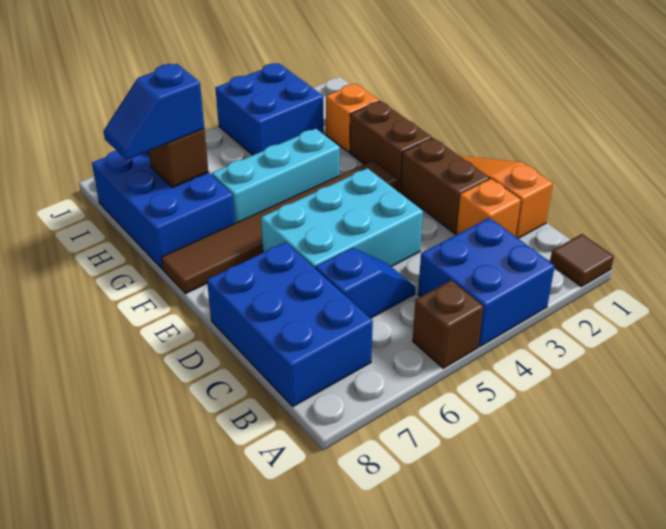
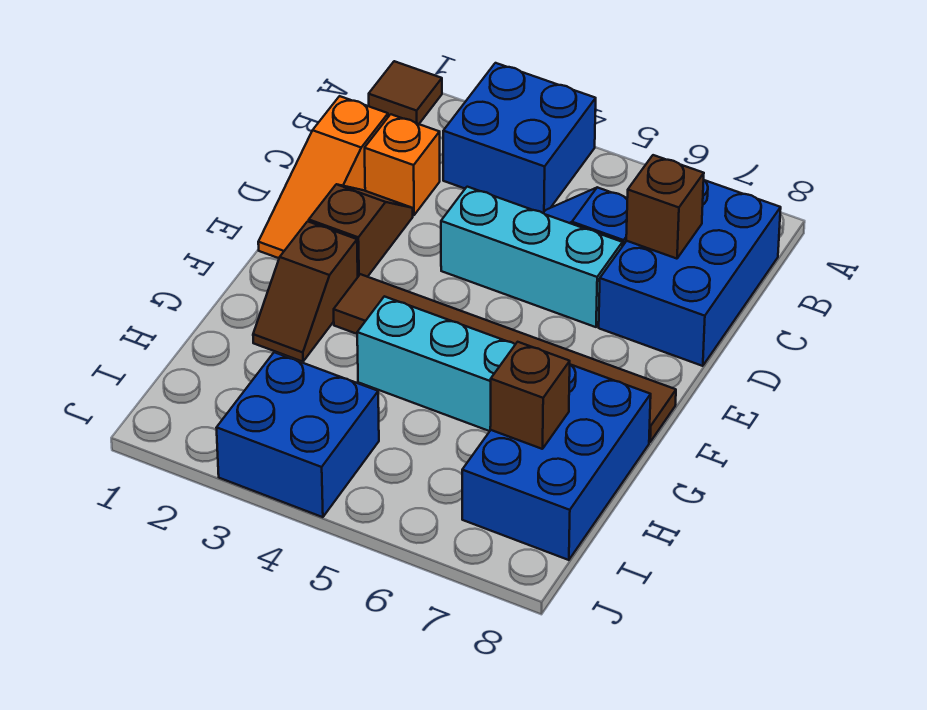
brown brick A5 level 1 -> brown brick C7 level 2
brown brick D2:E2 level 1 -> brown slope D2:E2 level 1 top E
cyan brick D4:E6 level 1 -> cyan brick D4:D6 level 1
brown brick F2:G2 level 1 -> brown slope F2:G2 level 1 top F
orange brick H2 level 1 -> none
blue slope H7:H8 level 3 top 7 -> none

